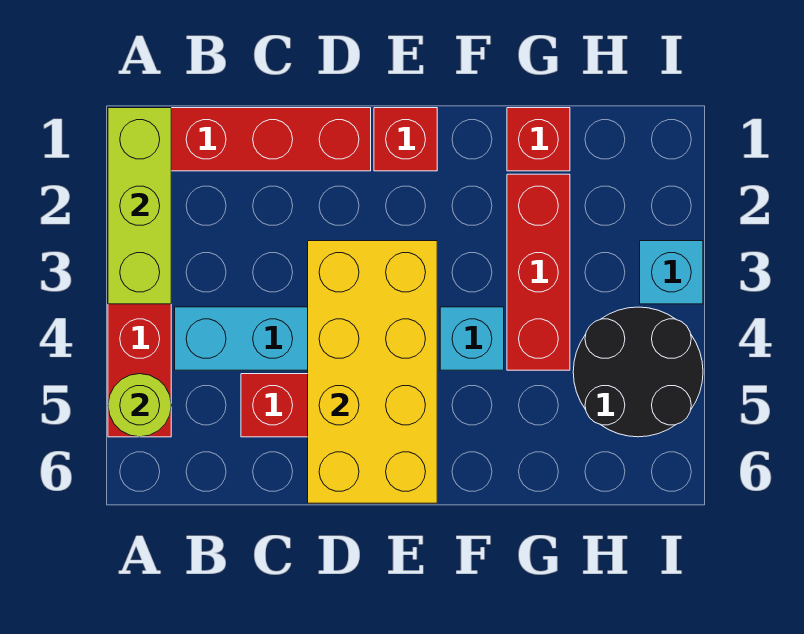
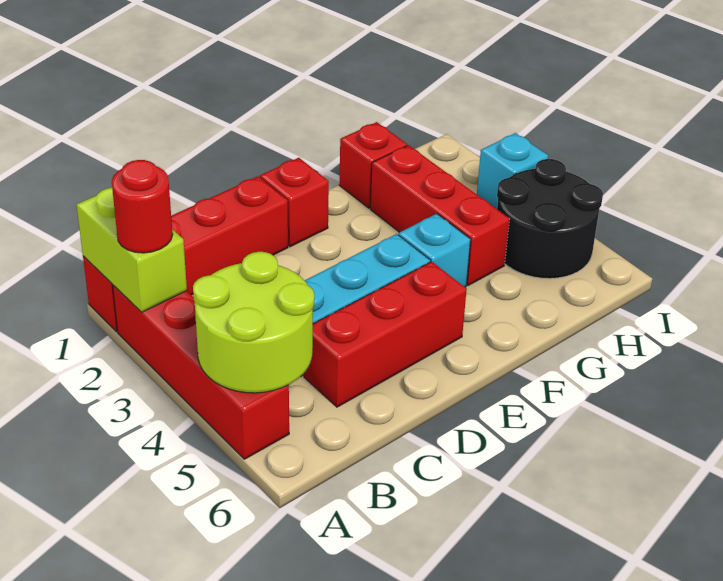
lime brick A1:A3 level 2 -> lime brick A1:A2 level 2
none -> red round brick A2 level 3
lime round brick A5 level 2 -> lime round brick A4:B5 level 2
yellow brick D3:E6 level 2 -> none

